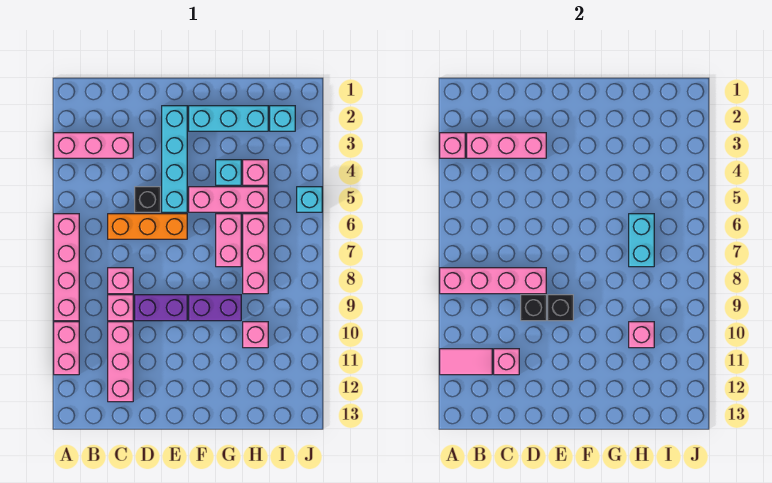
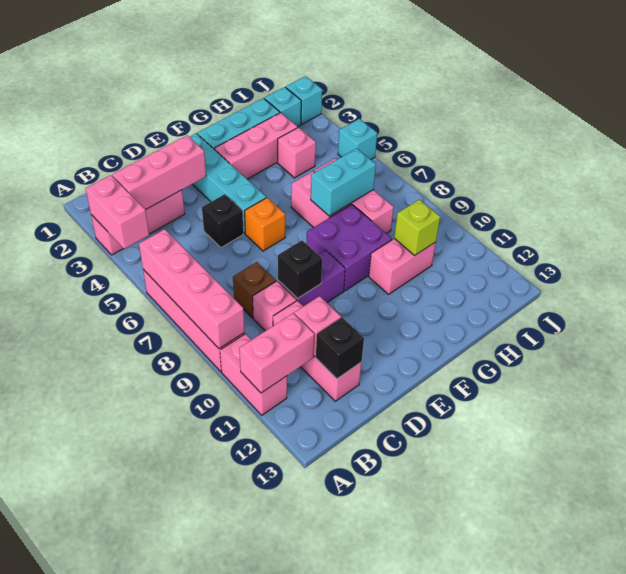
pink brick A3 level 2 -> pink brick A3:A4 level 2
pink brick A8:D8 level 2 -> pink brick A6:A9 level 2
pink tile A11:B11 level 2 -> pink brick A11:B11 level 2
orange brick C6:E6 level 1 -> orange brick E6 level 1
pink brick C8 level 1 -> brown brick C8 level 1
black brick E9 level 2 -> black brick C12 level 2
pink brick F5:H5 level 1 -> pink brick F3:H3 level 1
purple brick F9:G9 level 1 -> purple brick F8:G9 level 1
cyan brick G4 level 1 -> cyan brick J2 level 1
cyan brick H6:H7 level 2 -> cyan brick G7:H7 level 2
pink brick H10 level 1 -> pink brick G10:H10 level 1
pink brick H10 level 2 -> lime brick H10 level 2

